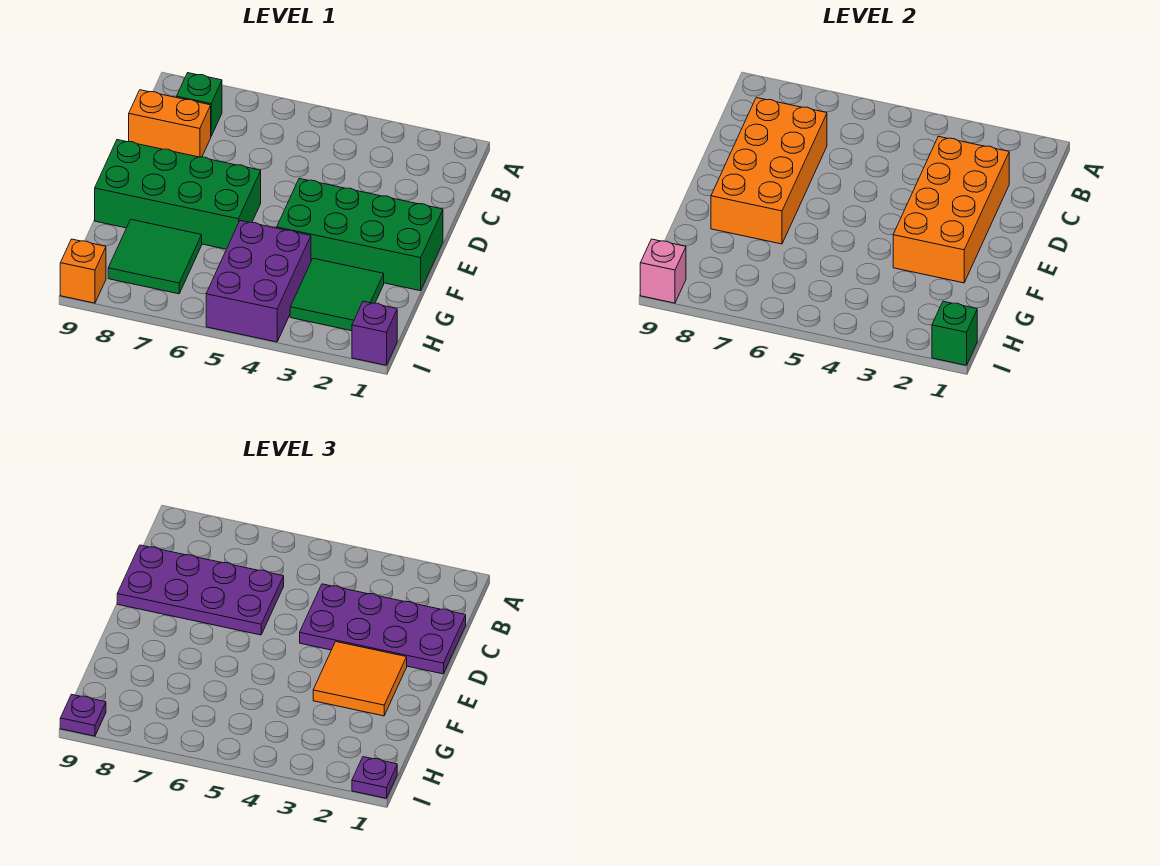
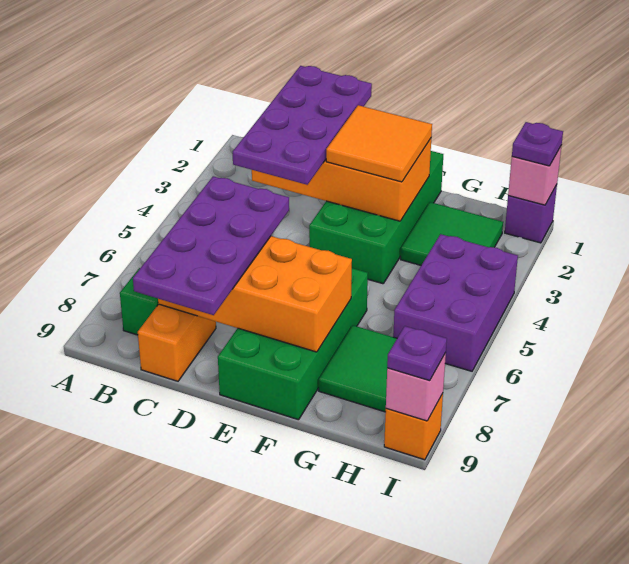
purple brick G4:I5 level 1 -> purple brick H4:I6 level 1
green brick I1 level 2 -> pink brick I1 level 2

